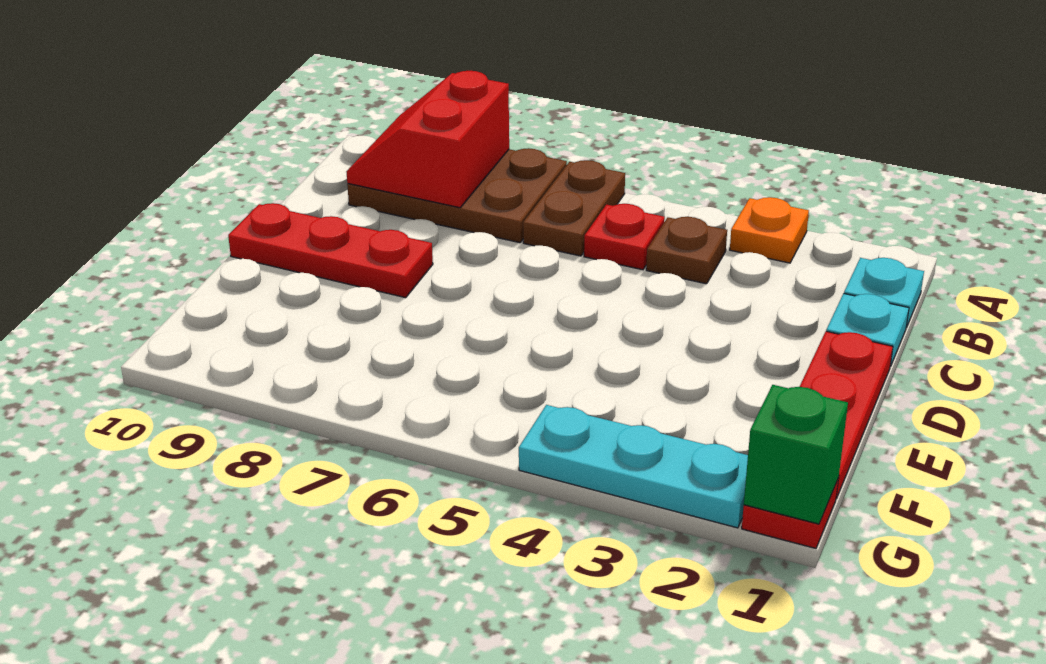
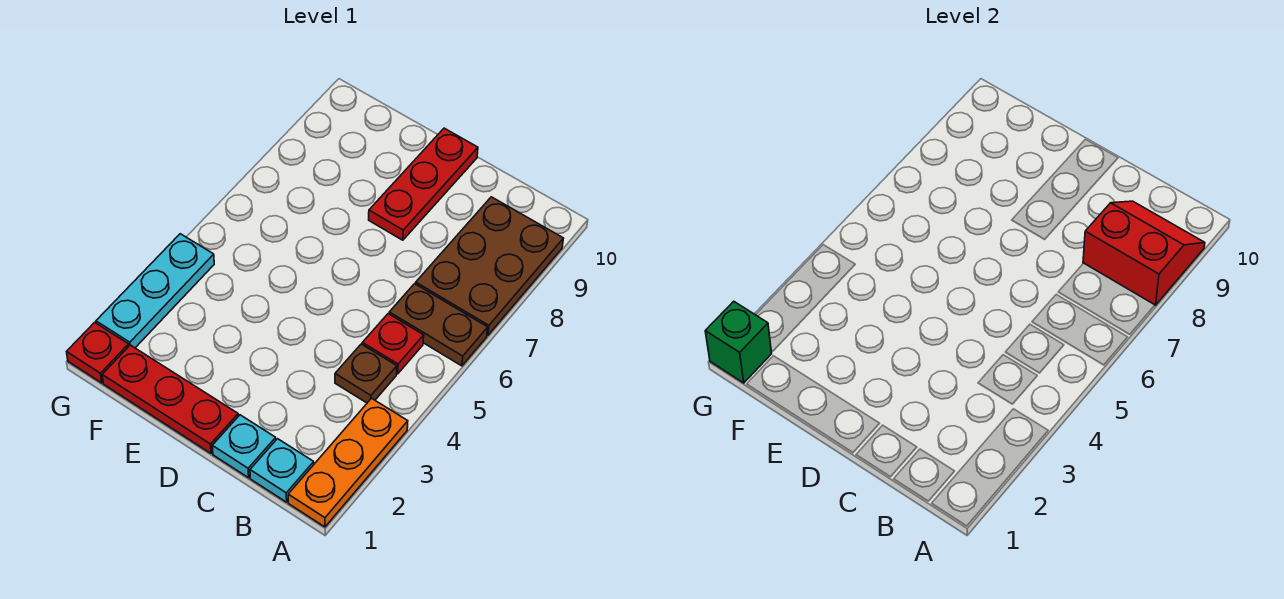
orange plate A3 level 1 -> orange plate A1:A3 level 1

